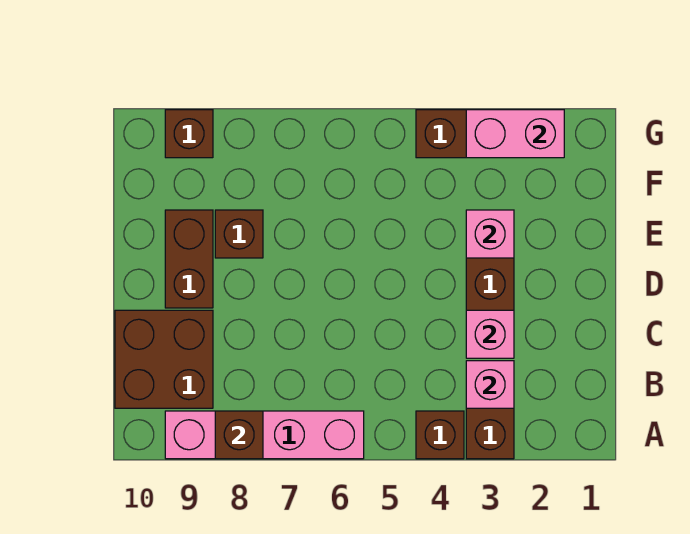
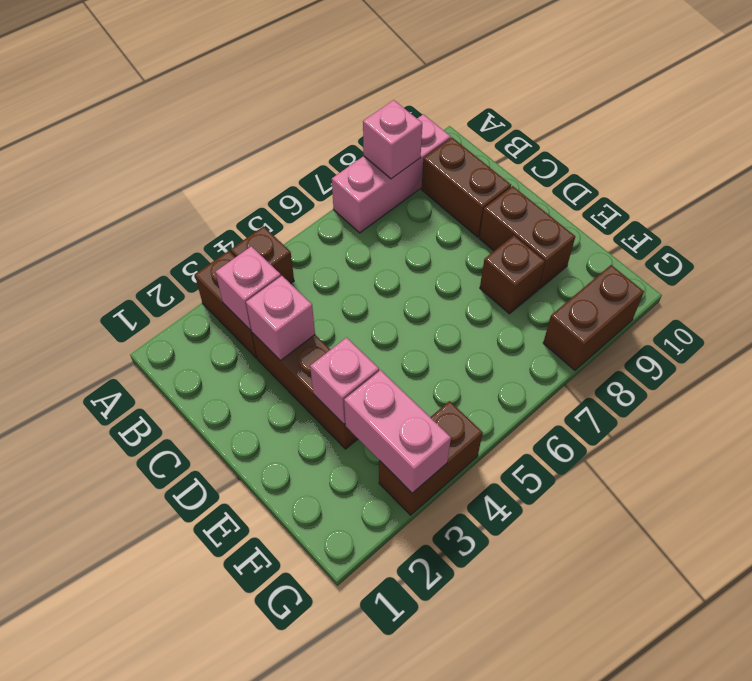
pink brick A6:A9 level 1 -> pink brick A7:A9 level 1
brown brick A8 level 2 -> pink brick A8 level 2
brown brick B9:C10 level 1 -> brown brick B9:C9 level 1
pink brick G2:G3 level 2 -> pink brick F3:G3 level 2
brown brick G9 level 1 -> brown brick G8:G9 level 1

